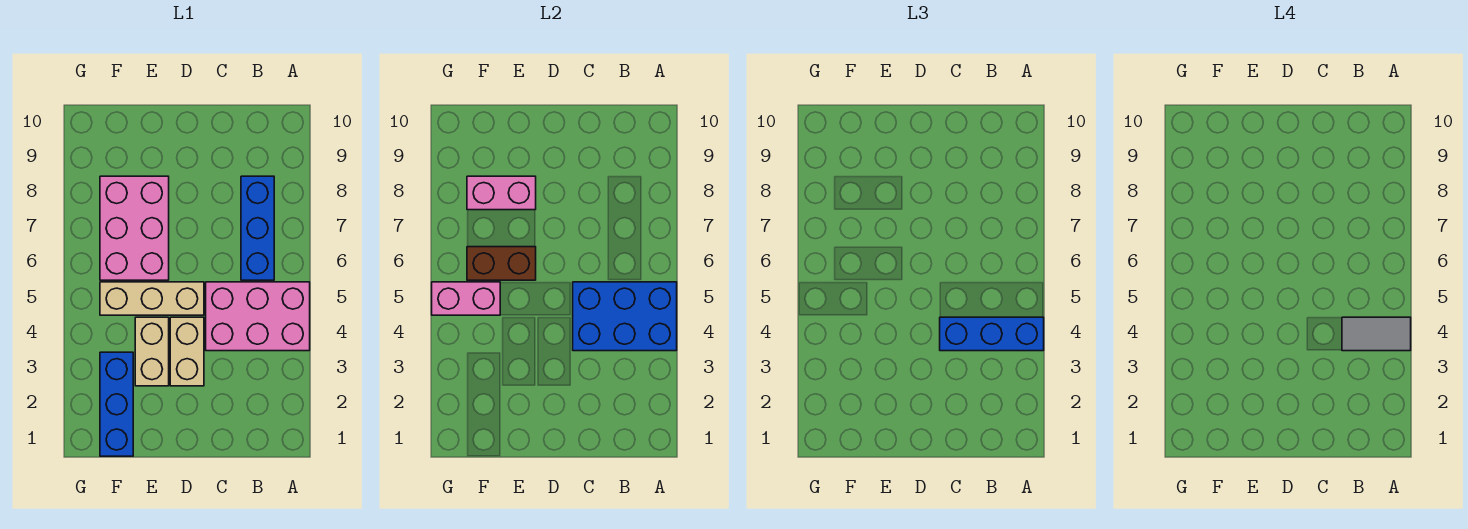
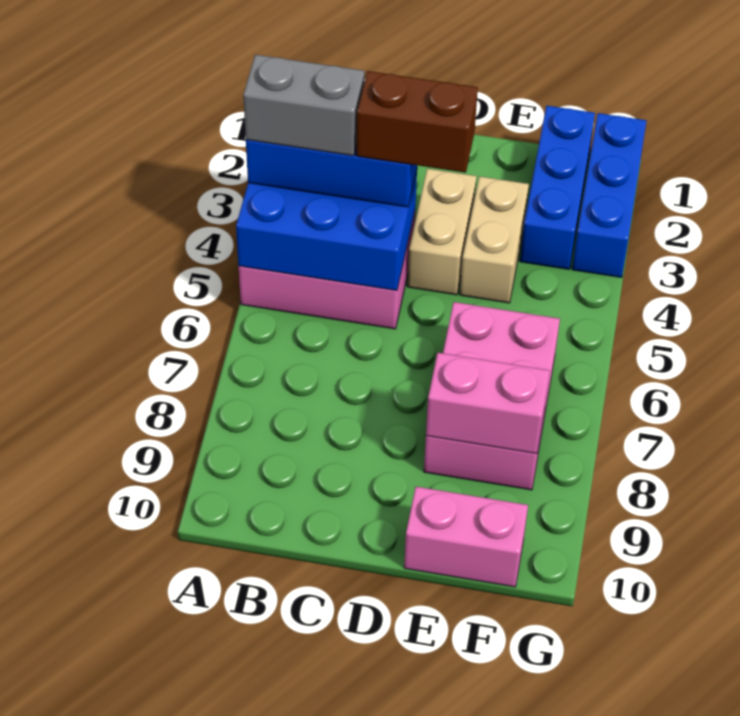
grey tile A4:B4 level 4 -> grey brick A4:B4 level 4
blue brick B6:B8 level 1 -> blue brick G1:G3 level 1
tan brick D5:F5 level 1 -> none
brown brick E6:F6 level 2 -> brown brick C4:D4 level 4
pink brick F5:G5 level 2 -> pink brick E10:F10 level 1

